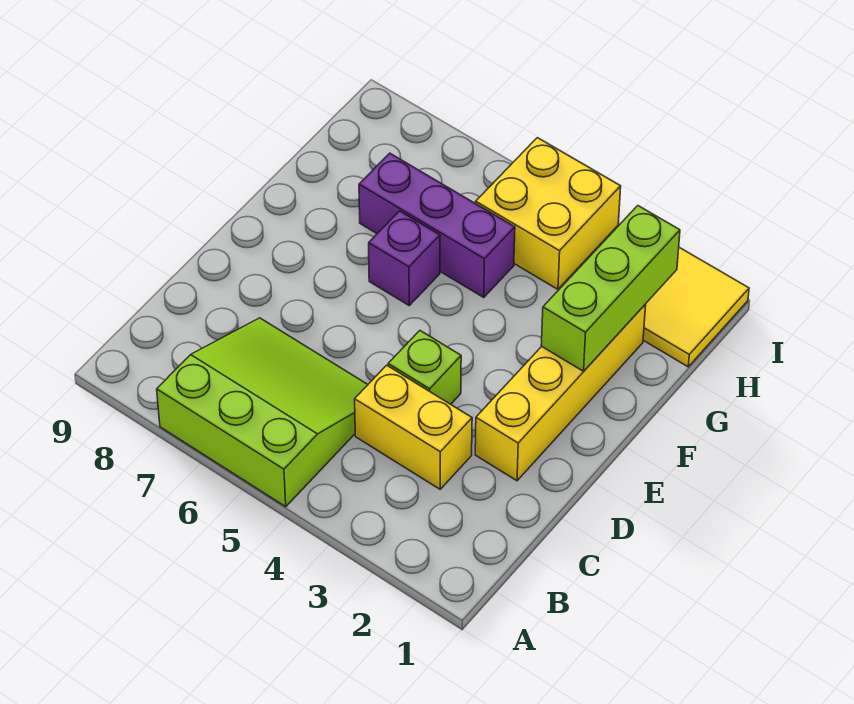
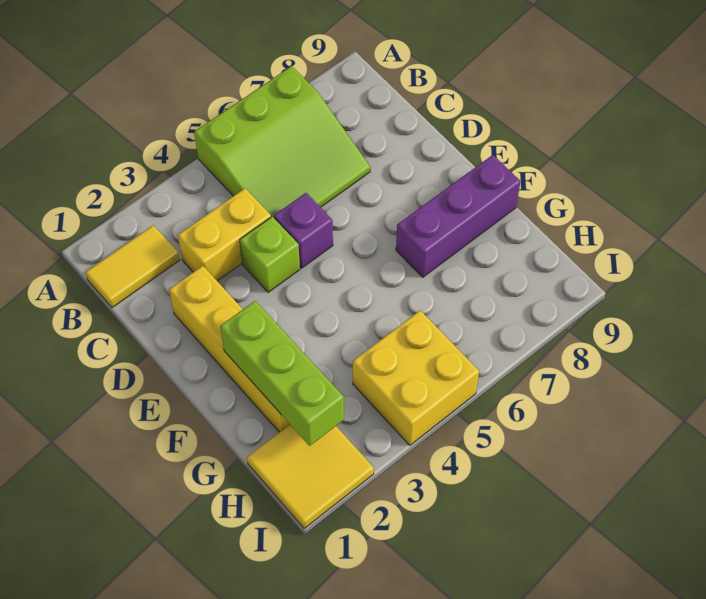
none -> yellow tile B1:B2 level 1
purple brick F6 level 1 -> purple brick D5 level 1
purple brick G5:G7 level 1 -> purple brick F7:F9 level 1

